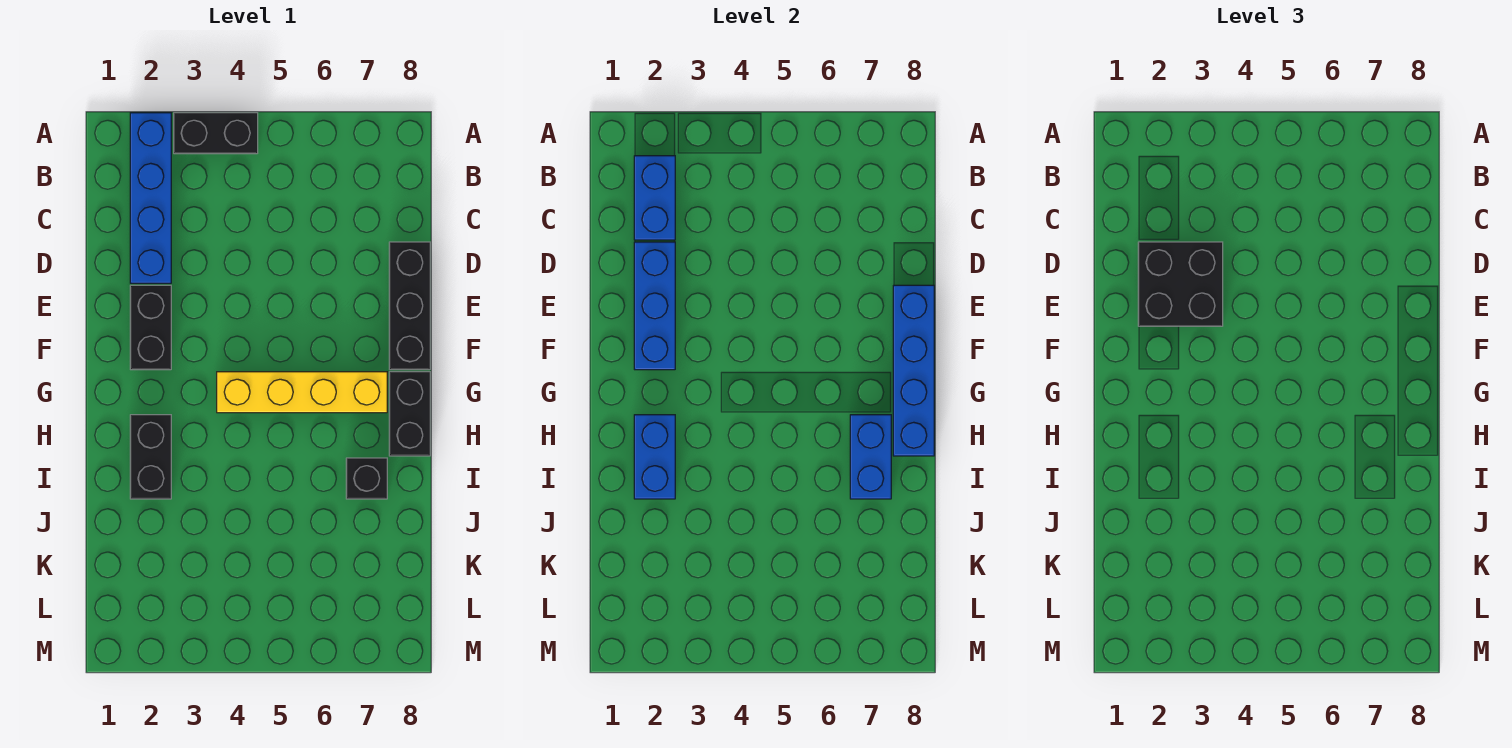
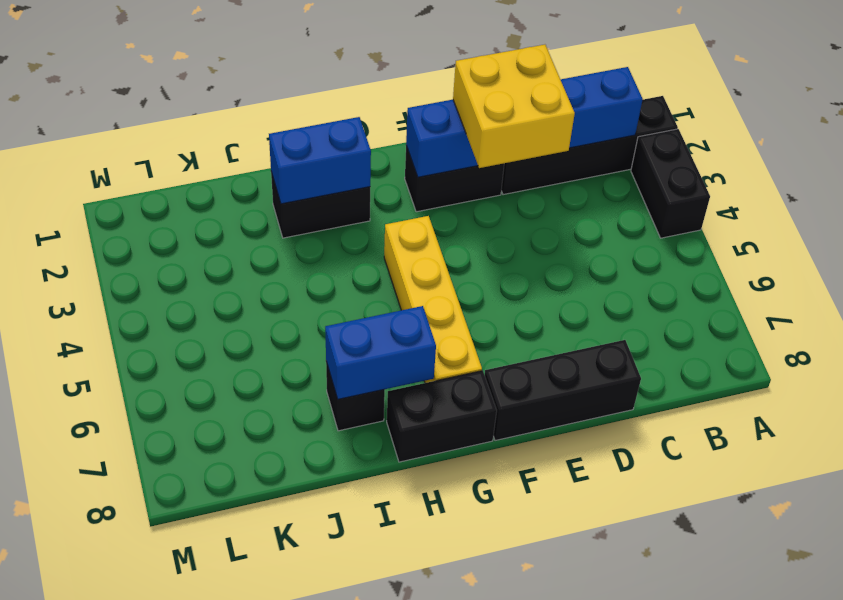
blue brick A2:D2 level 1 -> black brick A2:D2 level 1
black brick D2:E3 level 3 -> yellow brick D2:E3 level 3
blue brick E8:H8 level 2 -> none

